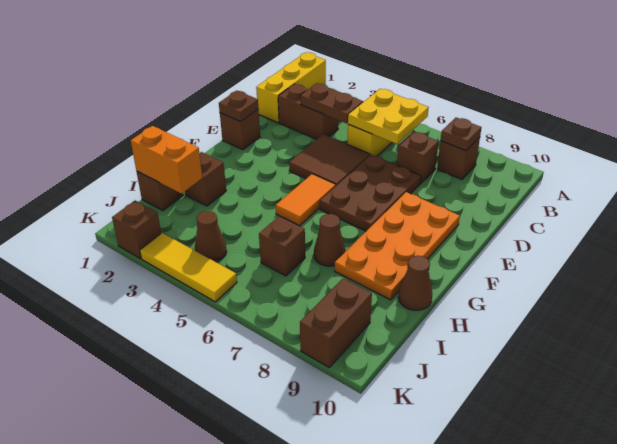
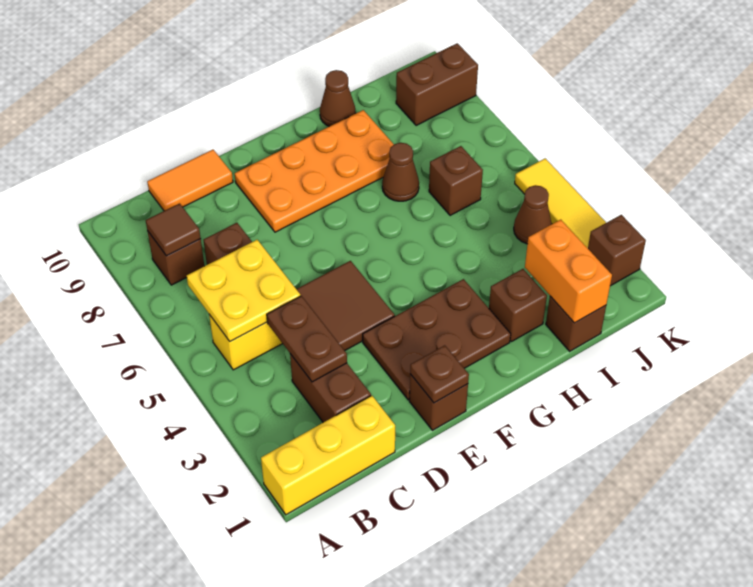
brown plate B8 level 2 -> brown tile B8 level 2
brown plate D6:F7 level 1 -> brown plate E2:G3 level 1
orange tile F5:G5 level 1 -> orange tile C10:D10 level 1

